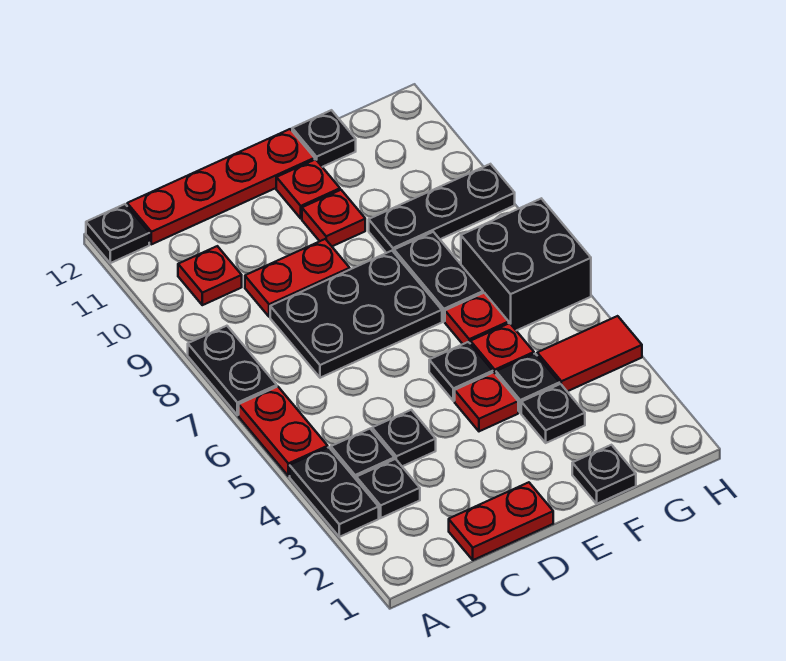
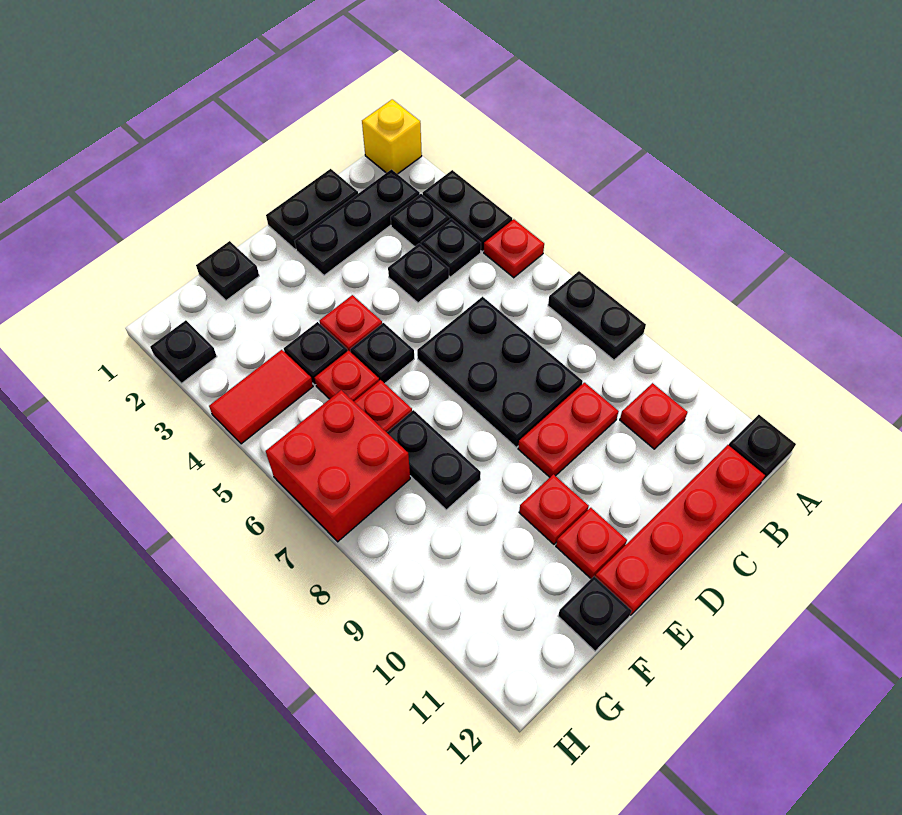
none -> yellow brick A1 level 1
red plate A5:A6 level 1 -> red plate A5 level 1
red plate C1:D1 level 1 -> black plate C1:D1 level 1
black plate C7:E8 level 1 -> black plate C6:D8 level 1
black plate F3 level 1 -> black plate H2 level 1
black plate F9:H9 level 1 -> black plate B2:D2 level 1
black brick G6:H7 level 1 -> red brick G6:H7 level 1

